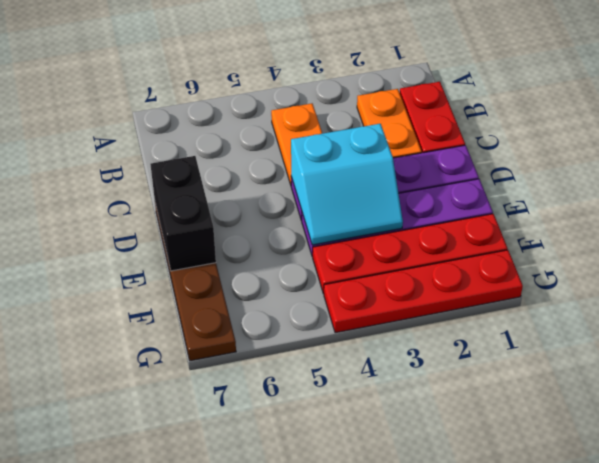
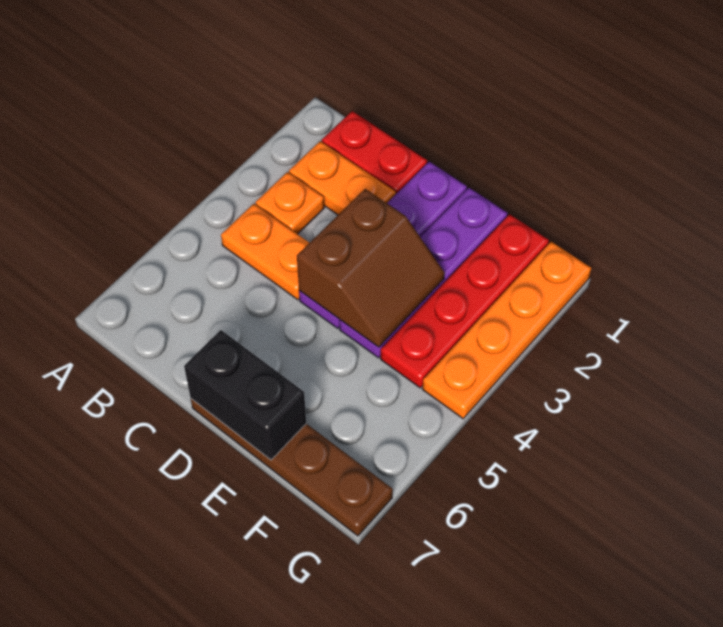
none -> orange plate B3 level 1
cyan slope D3:E4 level 2 top D -> brown slope D3:E4 level 2 top D
red plate G1:G4 level 1 -> orange plate G1:G4 level 1

